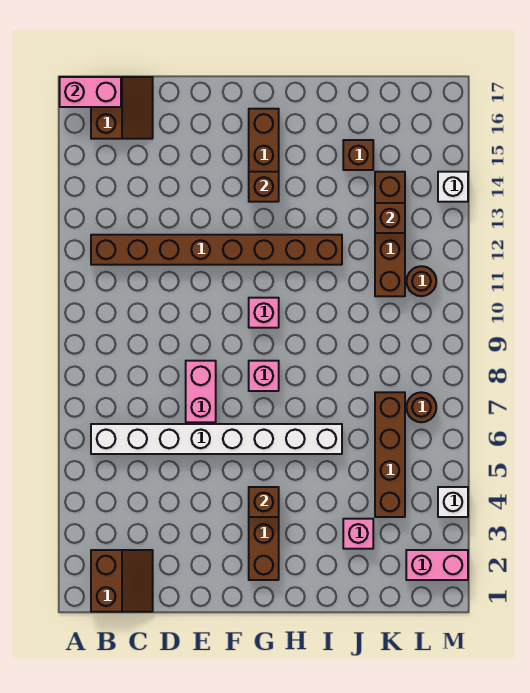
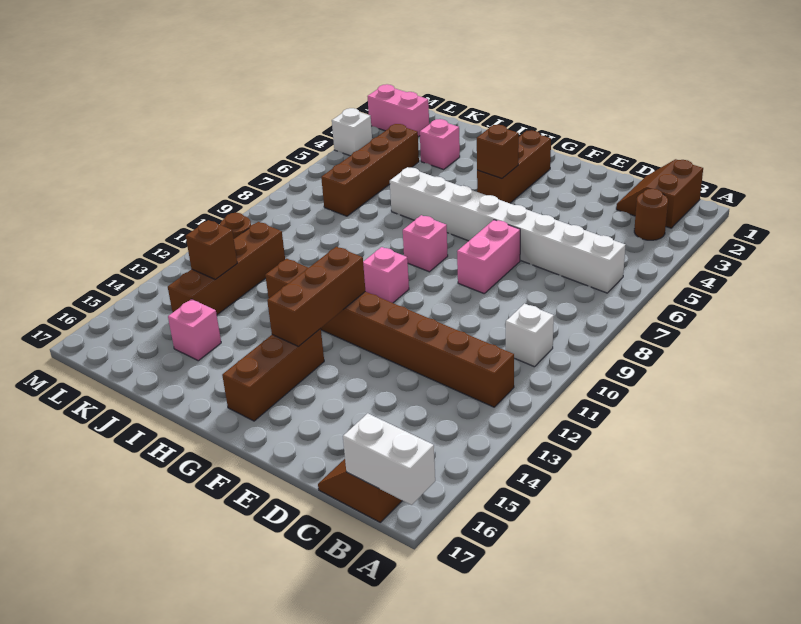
pink brick A17:B17 level 2 -> white brick A17:B17 level 2
brown brick G14 level 2 -> brown brick G12:G14 level 2
brown brick J15 level 1 -> pink brick J15 level 1
brown round brick L7 level 1 -> brown round brick B3 level 1
white brick M14 level 1 -> white brick B10 level 1

